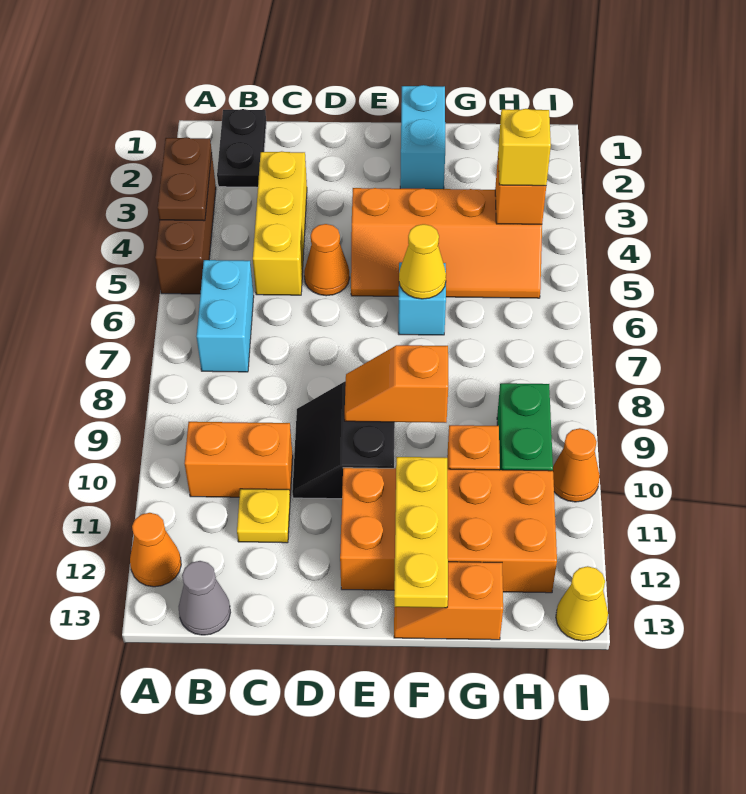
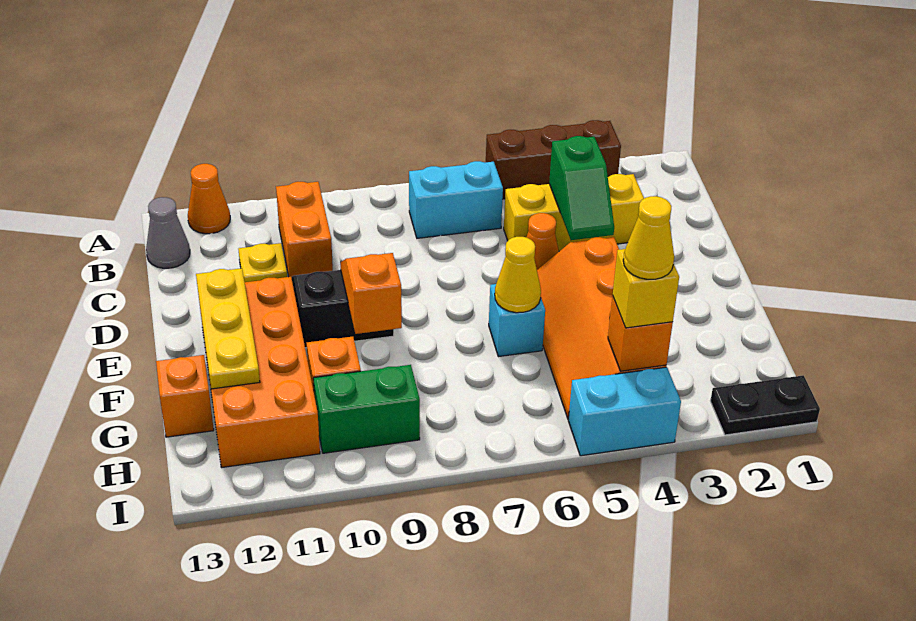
brown plate A3:A4 level 2 -> none
black plate B1:B2 level 1 -> black plate I1:I2 level 1
none -> green slope C4:D4 level 2 top C
cyan brick F1:F2 level 1 -> cyan brick I4:I5 level 1
yellow plate F11:F13 level 2 -> yellow plate E12:G12 level 2
orange cone I10 level 1 -> none
yellow cone I13 level 1 -> yellow cone H4 level 4

